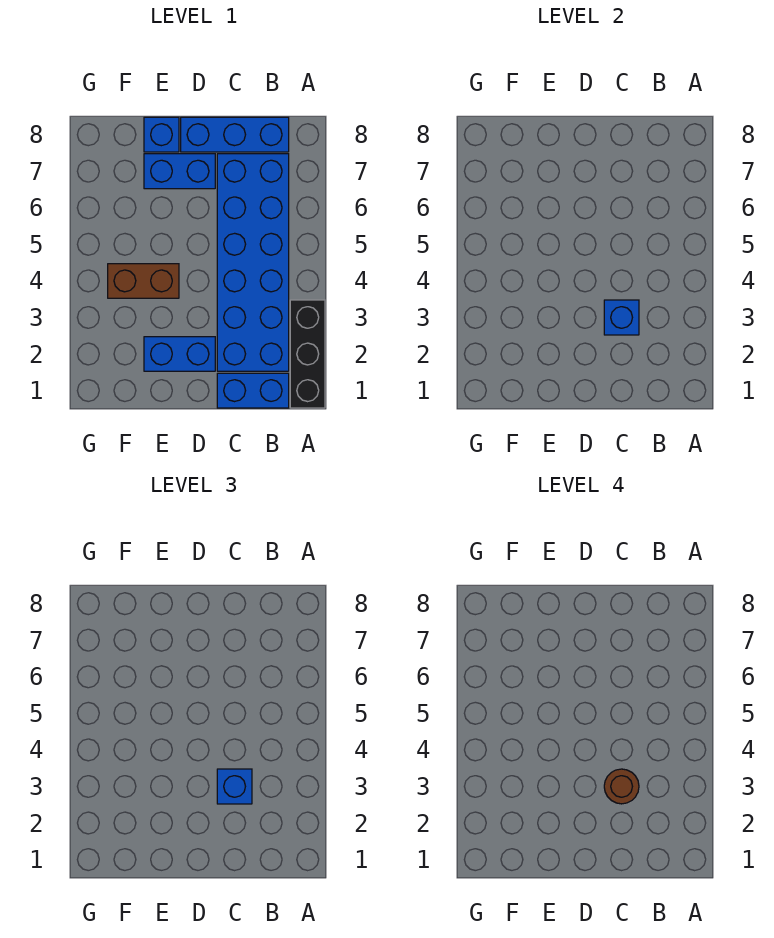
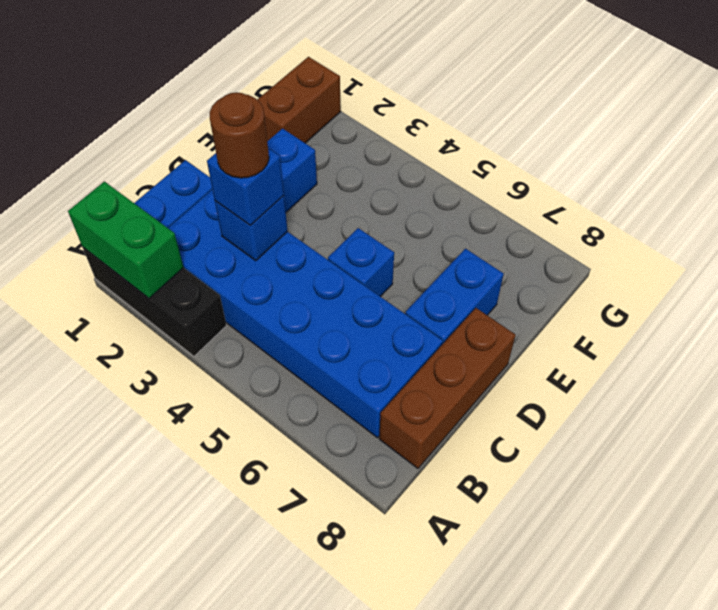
none -> green brick A1:A2 level 2
blue brick B8:D8 level 1 -> brown brick B8:D8 level 1
brown brick E4:F4 level 1 -> brown brick F1:G1 level 1
blue brick E8 level 1 -> blue brick D5 level 1

